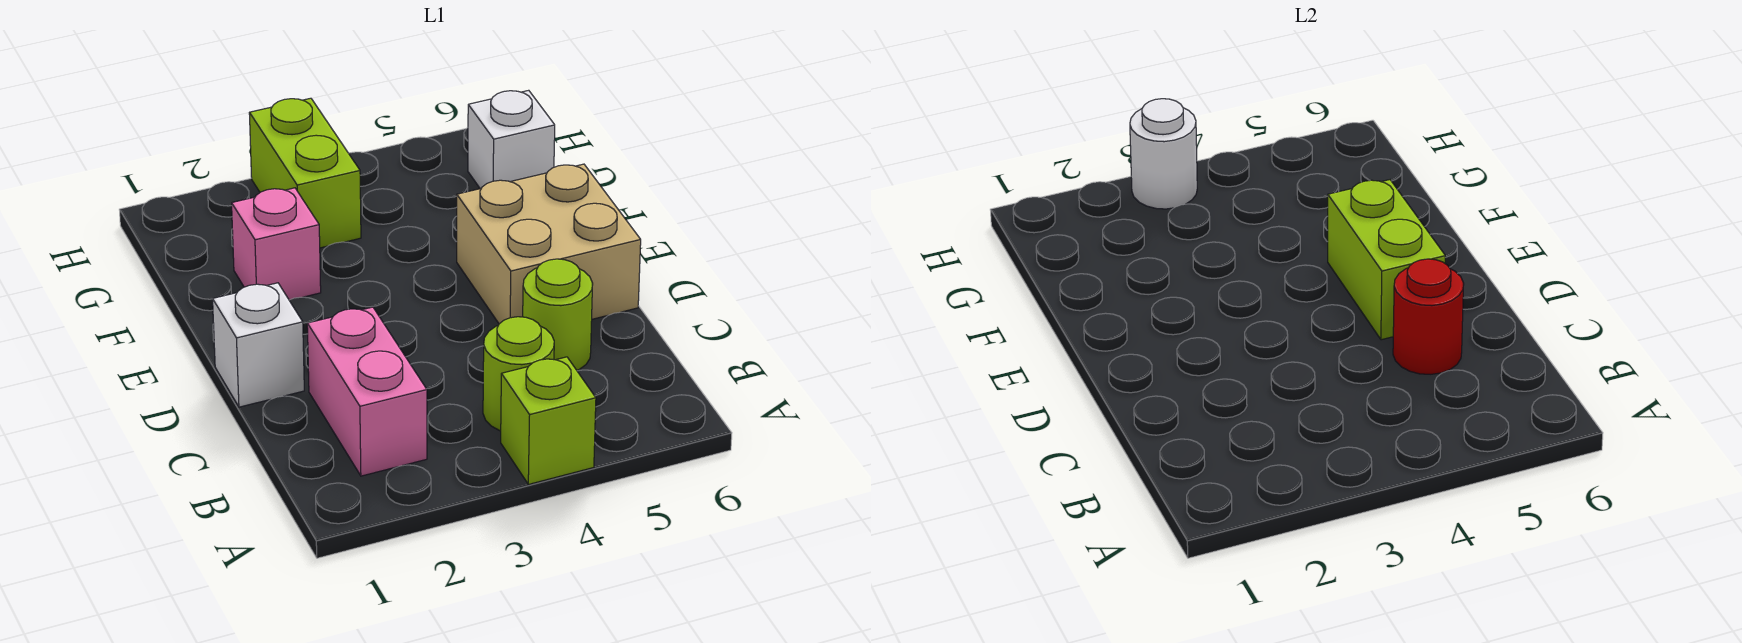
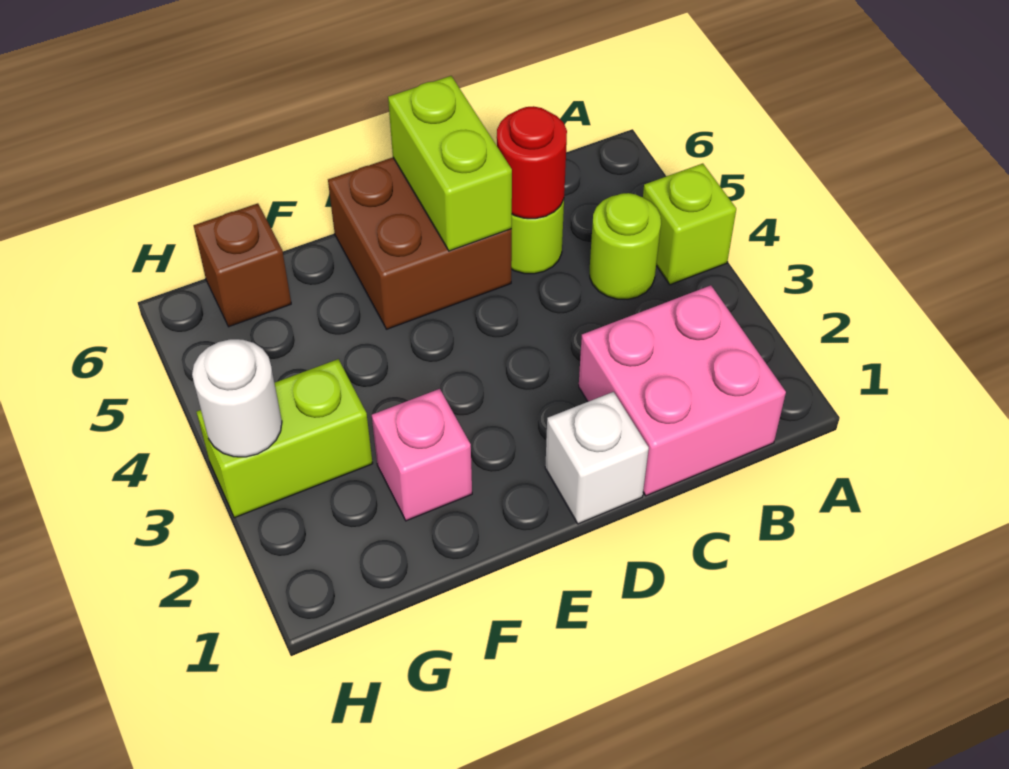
pink brick B2:C2 level 1 -> pink brick B1:C2 level 1
tan brick D5:E6 level 1 -> brown brick D5:E6 level 1
lime brick D5:E5 level 2 -> lime brick D5:D6 level 2
white brick G6 level 1 -> brown brick G6 level 1

